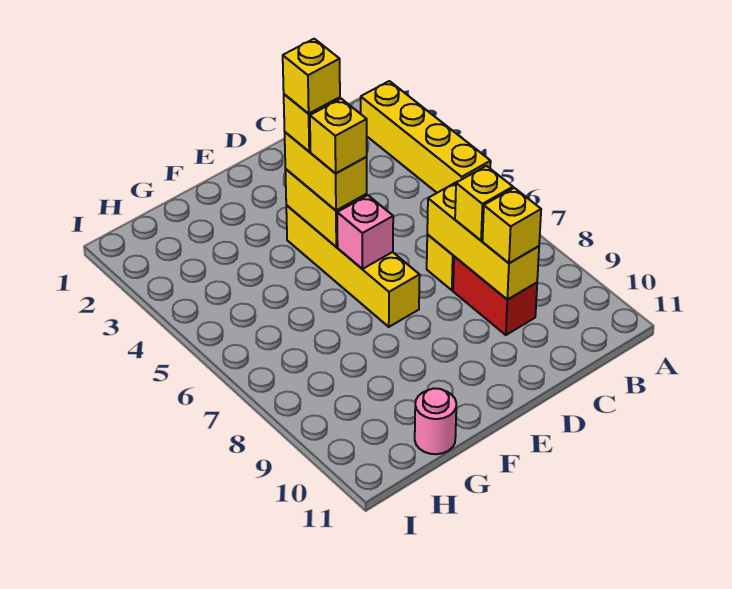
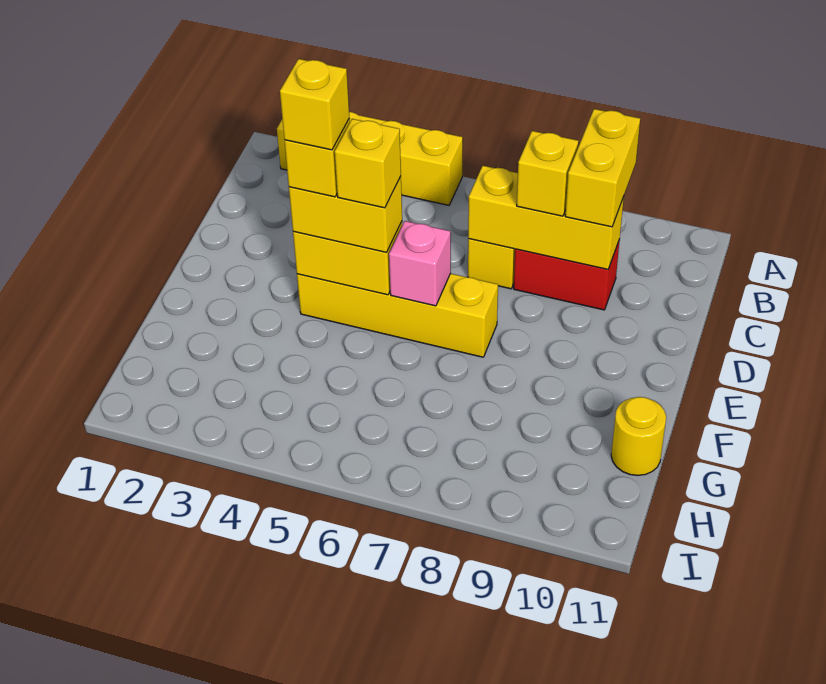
yellow brick C9 level 3 -> yellow brick B9:C9 level 3
pink round brick G11 level 1 -> yellow round brick G11 level 1

